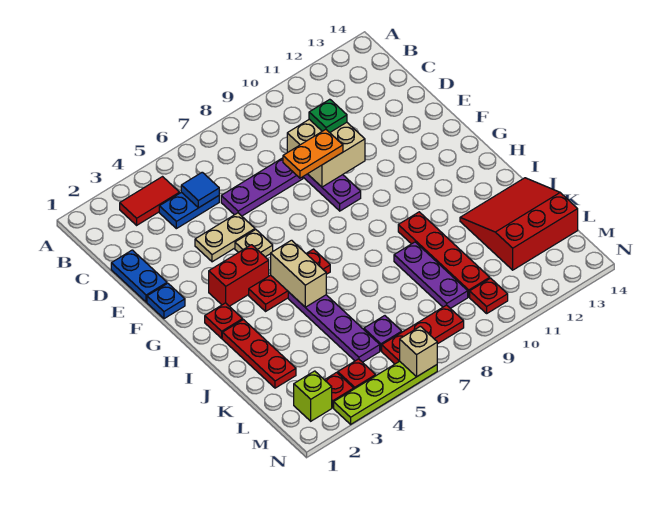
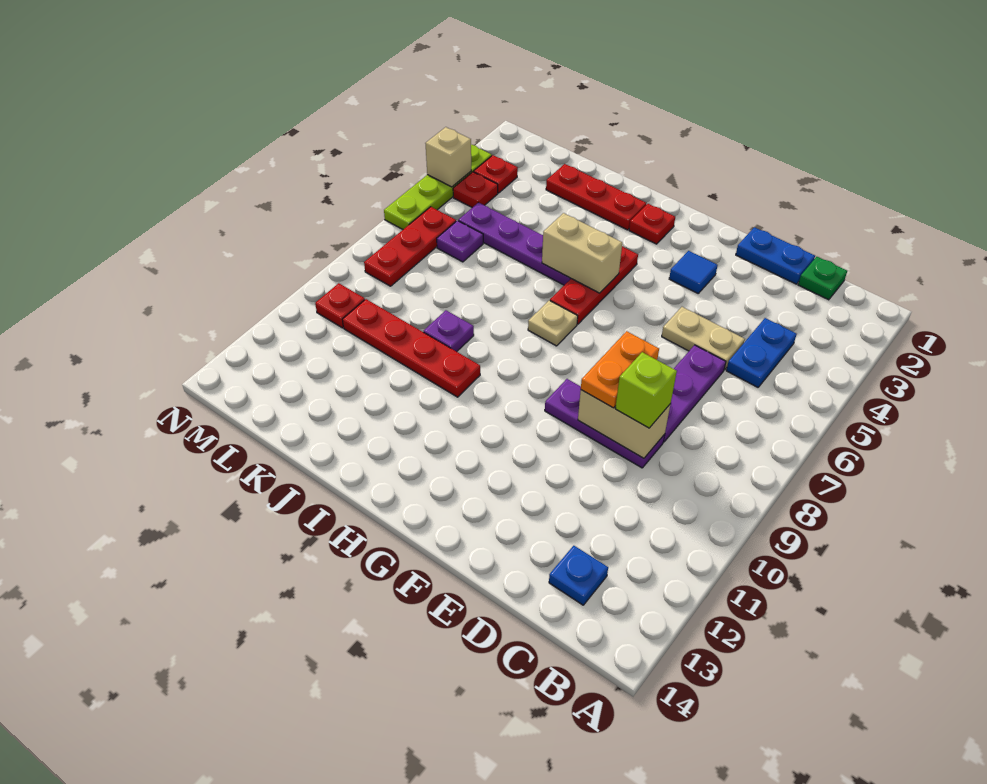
red tile B3:B4 level 1 -> none
blue tile C5 level 2 -> blue tile F3 level 1
tan brick D9:E10 level 2 -> tan brick D9:E9 level 2
green plate D10 level 3 -> green plate C1 level 1
tan plate E4:E5 level 1 -> tan plate D5:E5 level 1
blue plate F1 level 1 -> blue plate C13 level 1
tan plate F5 level 1 -> tan plate H7 level 1
red brick G3:G4 level 1 -> none
purple plate J9:L9 level 1 -> purple plate J9 level 1
red slope J12:L14 level 1 top L -> none
lime brick M2 level 1 -> lime brick D9 level 3
tan brick N6 level 2 -> tan brick N4 level 2

